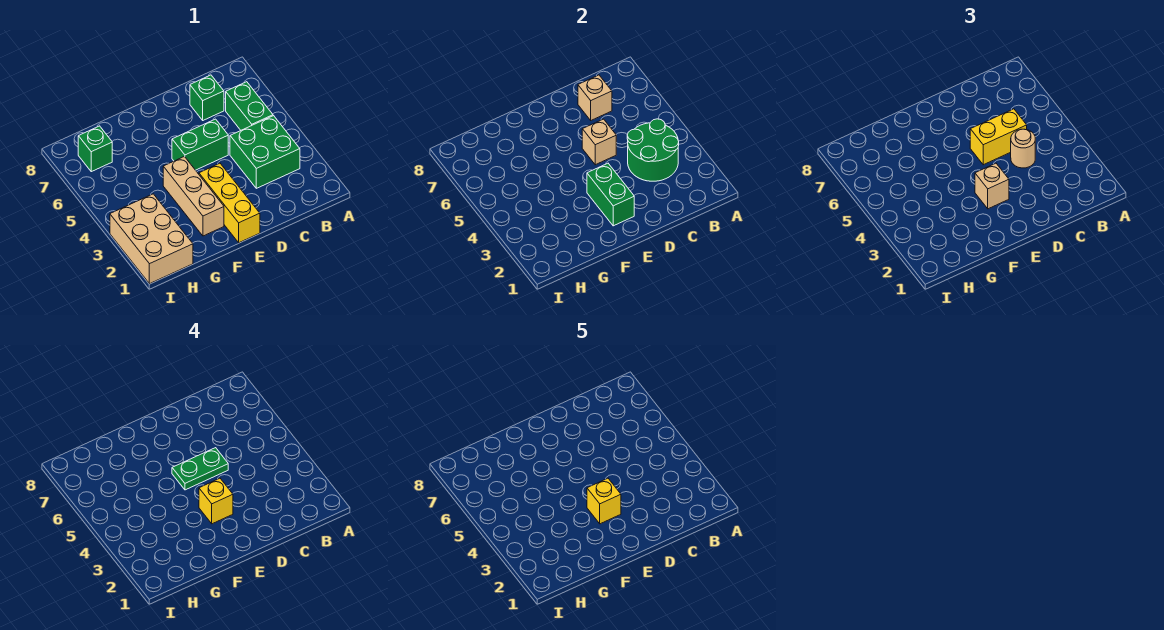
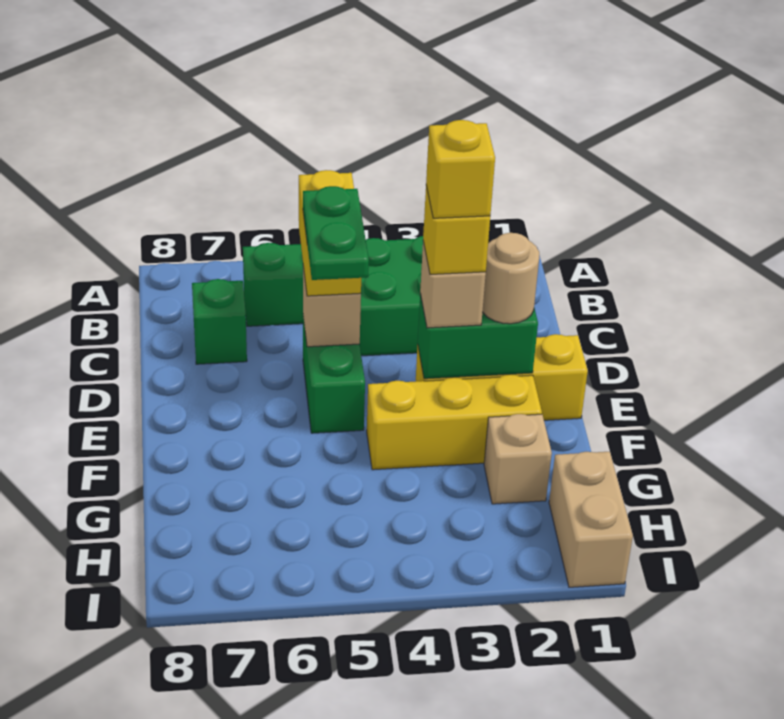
green round brick B3:C4 level 2 -> none
tan round brick C4 level 3 -> tan round brick E2 level 3
tan brick C7 level 2 -> tan brick G2 level 1
tan brick F2:F4 level 1 -> yellow brick F2:F4 level 1
tan brick H1:I3 level 1 -> tan brick H1:I1 level 1
green brick H7 level 1 -> none

